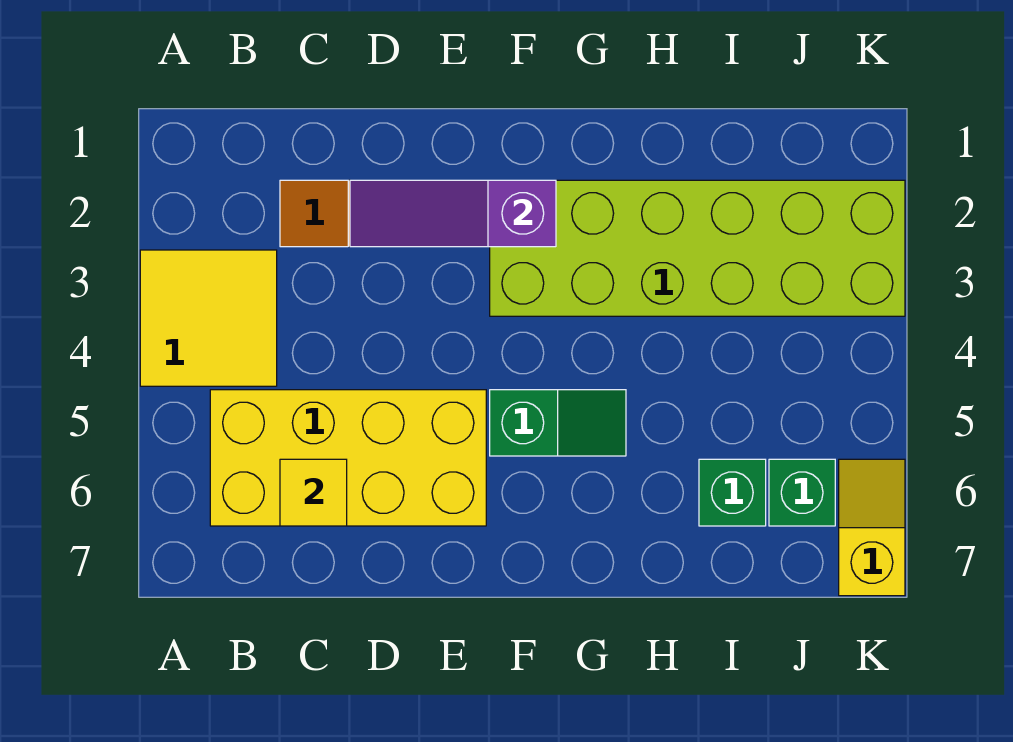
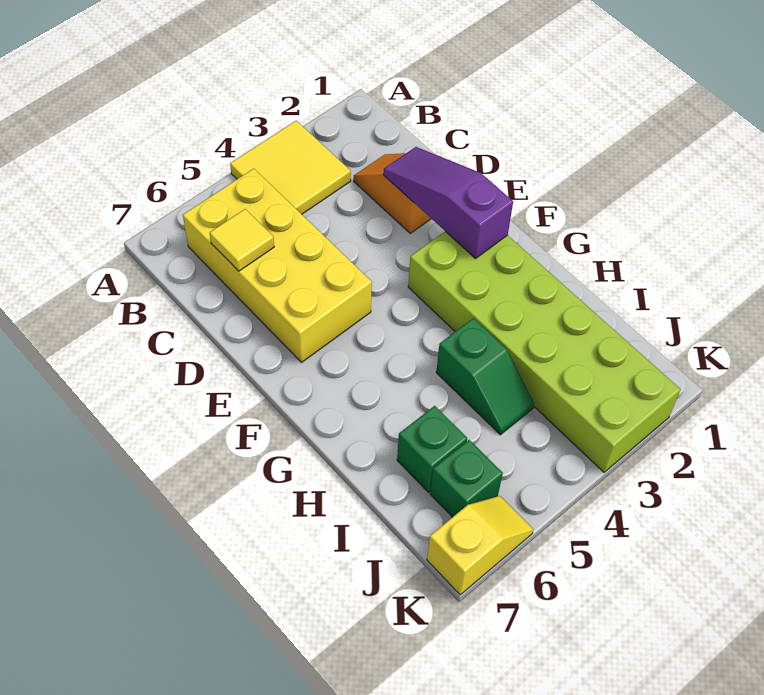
green slope F5:G5 level 1 top F -> green slope H4:I4 level 1 top H

